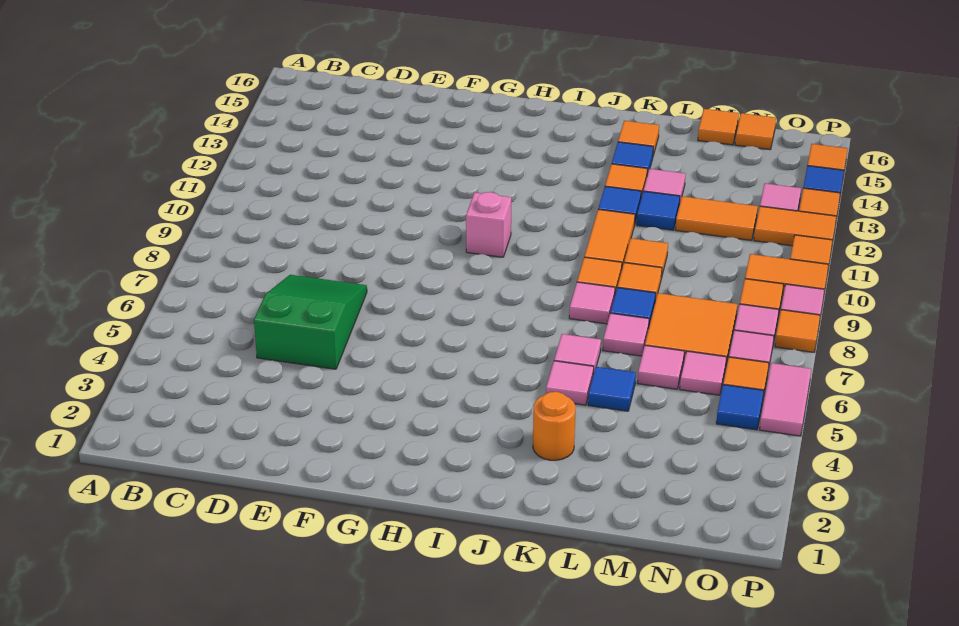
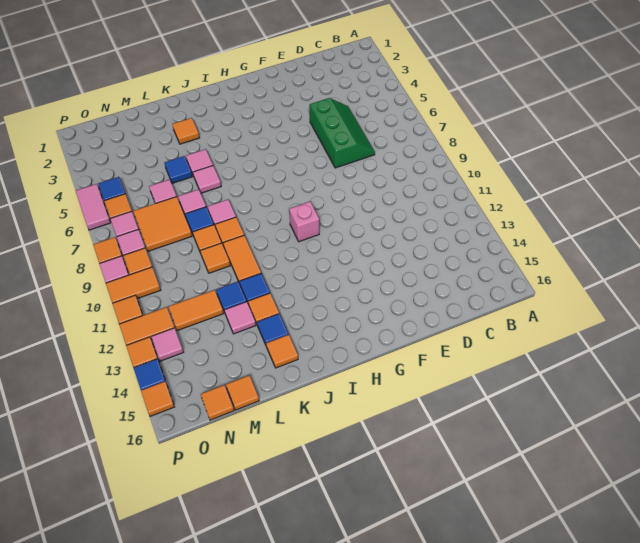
green slope D5:E7 level 1 top 5 -> green slope D5:E7 level 1 top E
orange round brick K3 level 1 -> orange tile K3 level 1
pink tile N6 level 1 -> none

